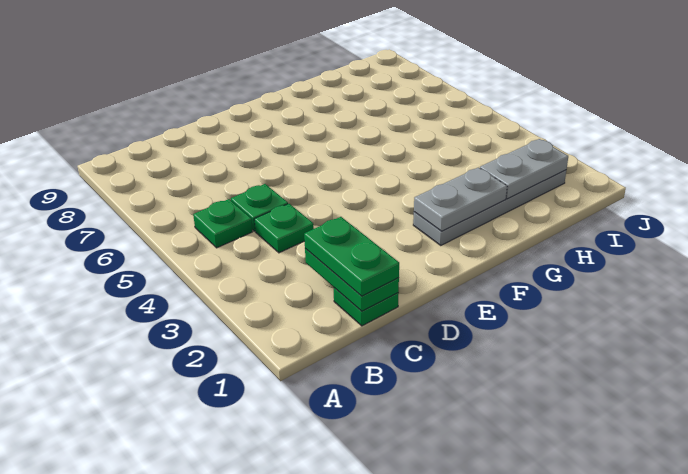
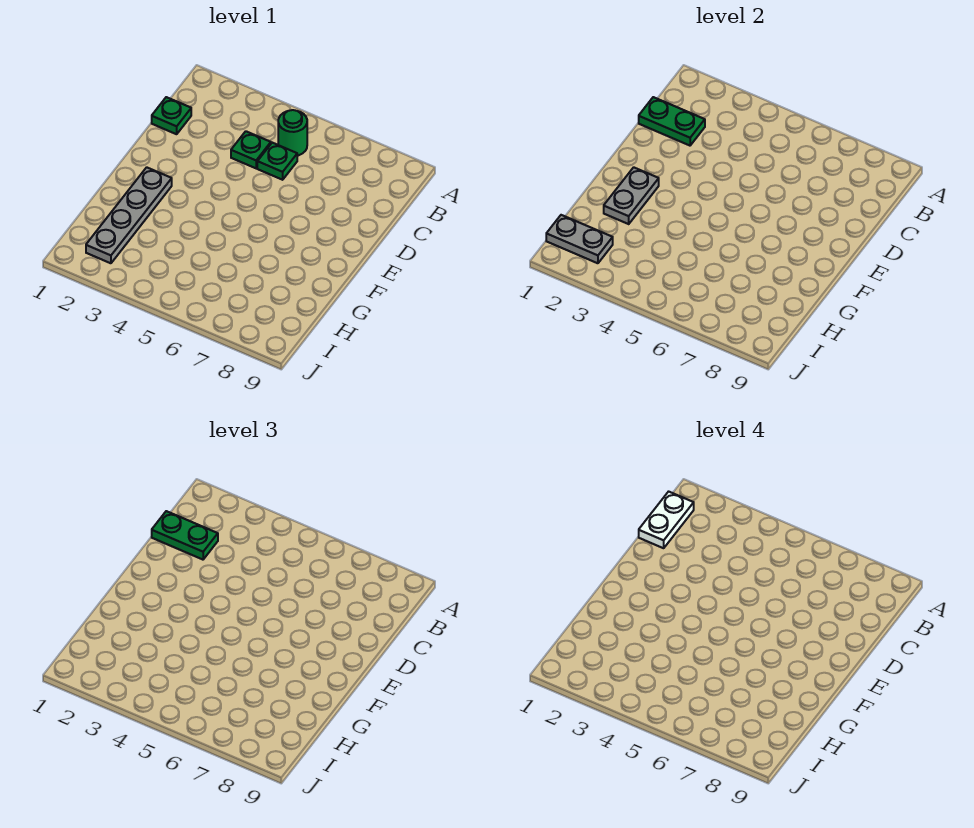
none -> white plate B1:C1 level 4
green plate B5 level 1 -> green round brick B5 level 1
grey plate H2:I2 level 2 -> grey plate I1:I2 level 2

